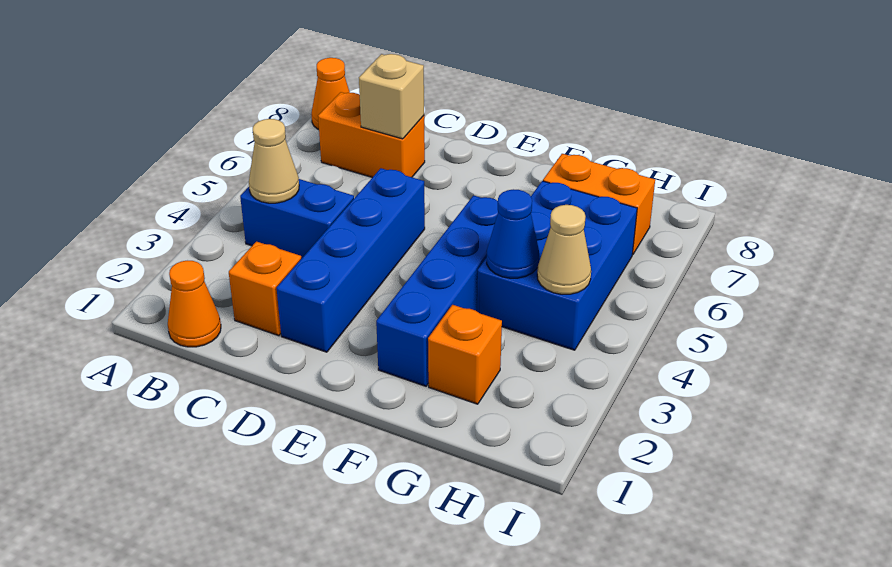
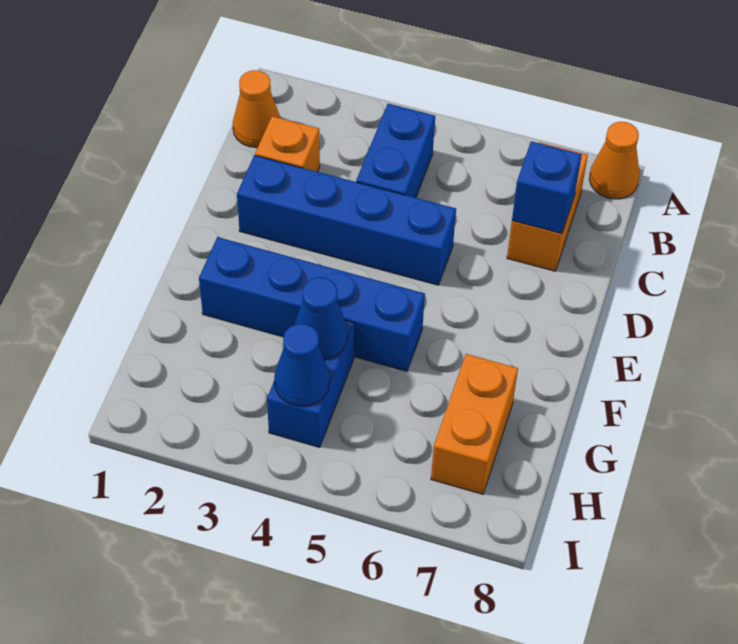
tan cone B4 level 2 -> none
tan brick C7 level 2 -> blue brick C7 level 2
orange brick G2 level 1 -> none
blue brick G4:H6 level 1 -> blue brick G4:H4 level 1
tan cone H4 level 2 -> blue cone H4 level 2

